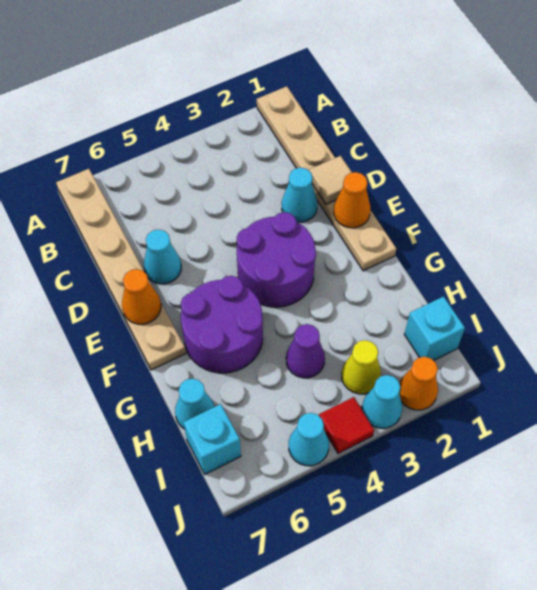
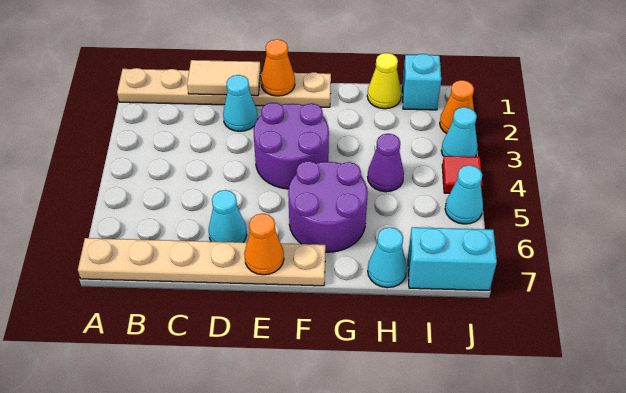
tan tile D1 level 2 -> tan tile C1:D1 level 2
yellow cone I3 level 1 -> yellow cone H1 level 1
cyan brick I7 level 1 -> cyan brick I7:J7 level 1

